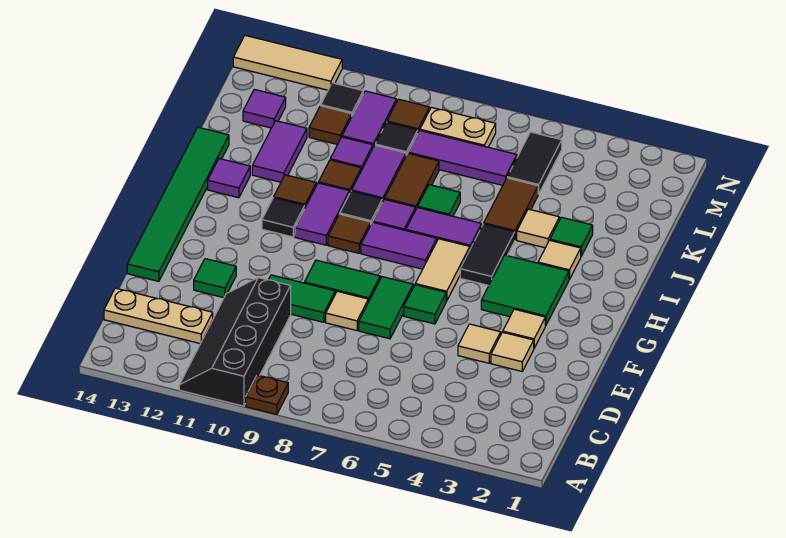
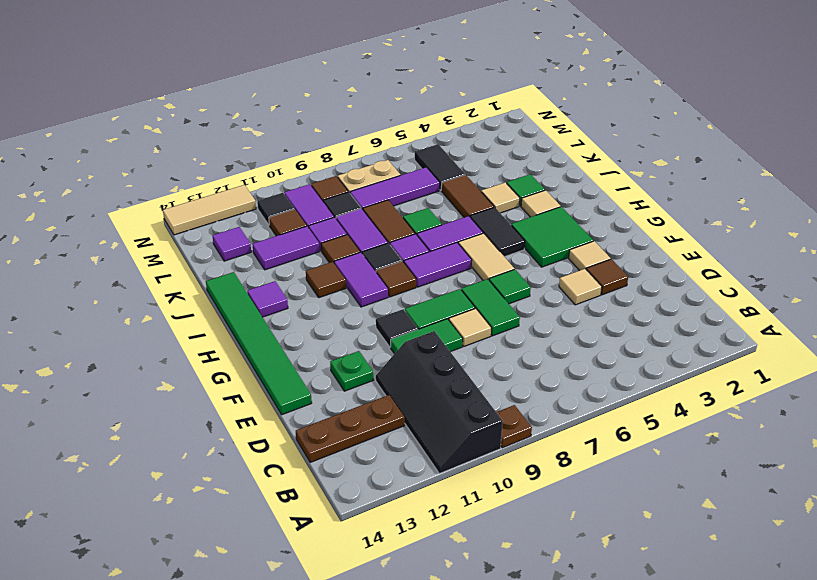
tan plate C12:C14 level 1 -> brown plate C12:C14 level 1
tan tile E3 level 1 -> brown tile E3 level 1
green tile E12 level 1 -> green plate E12 level 1
black tile H11 level 1 -> black tile F10 level 1
purple tile J12:K12 level 1 -> purple tile K11:K12 level 1

